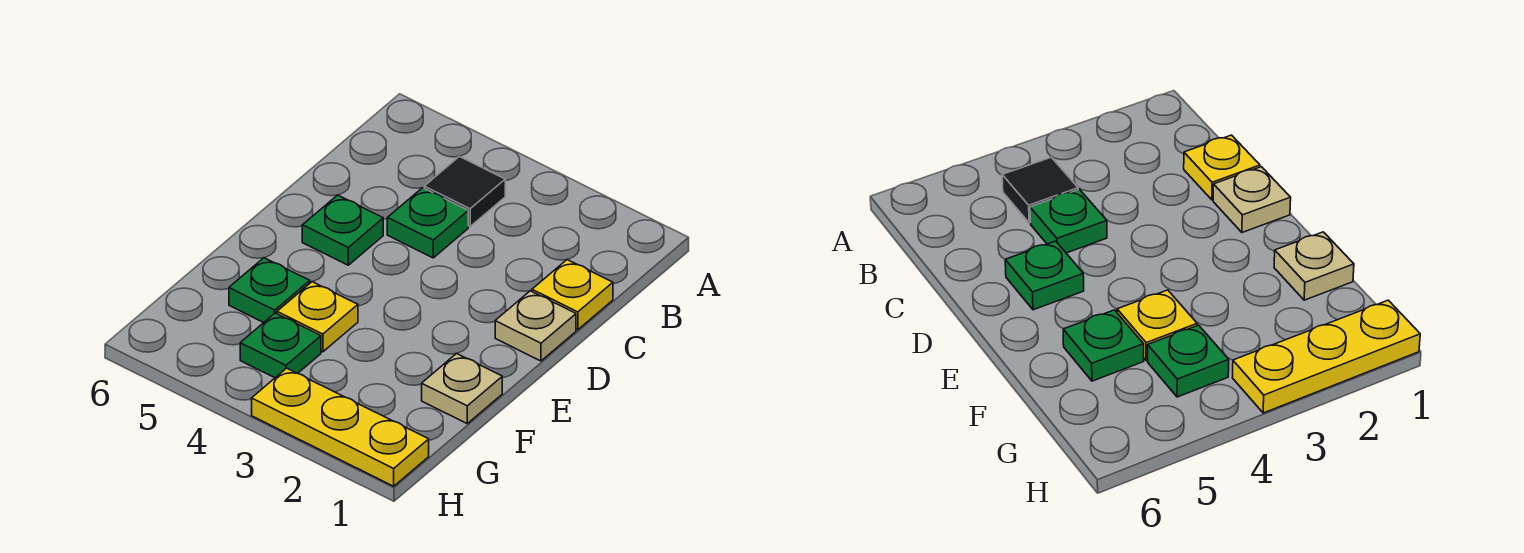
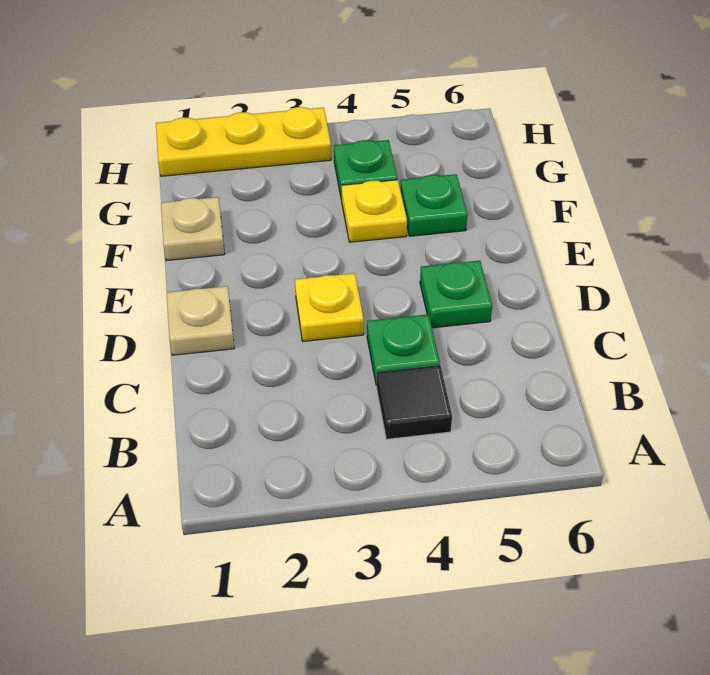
yellow plate C1 level 1 -> yellow plate D3 level 1

